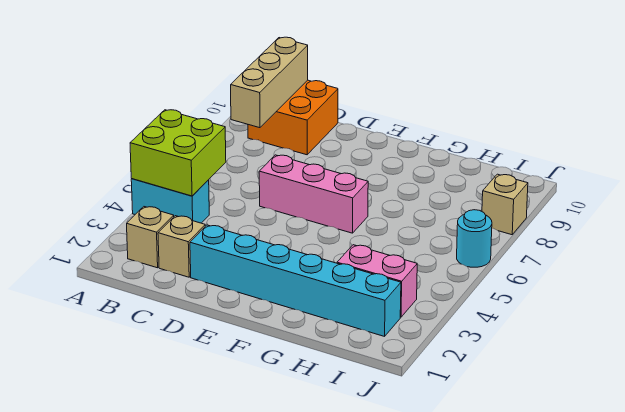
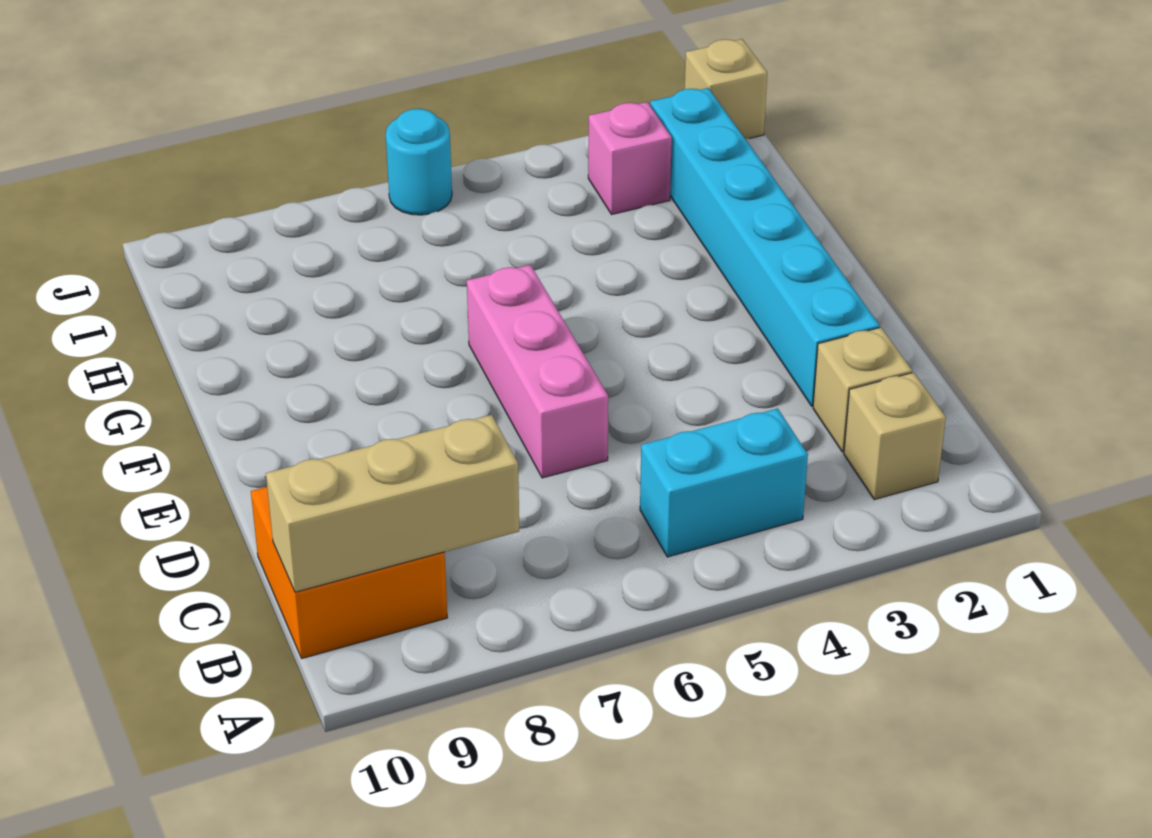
cyan brick A4:B4 level 1 -> cyan brick B4:B5 level 1
lime brick A4:B5 level 2 -> none
pink brick H3:I3 level 1 -> pink brick I3 level 1
tan brick J8 level 1 -> tan brick J1 level 1

